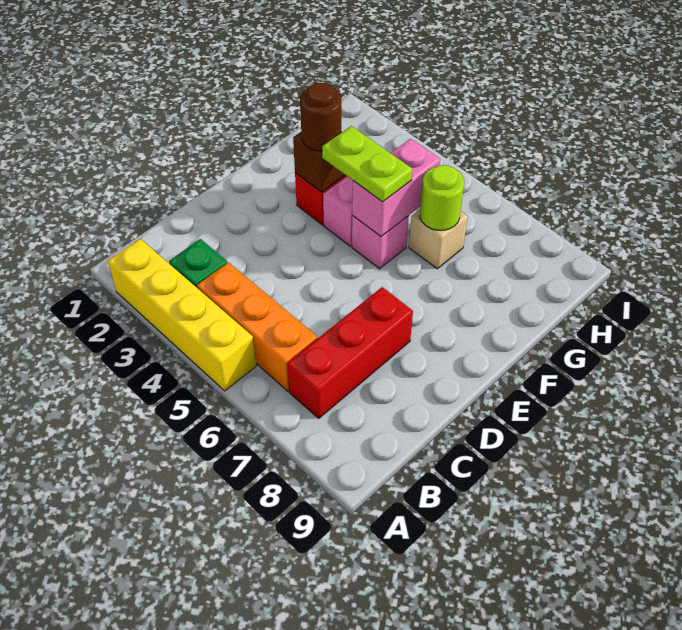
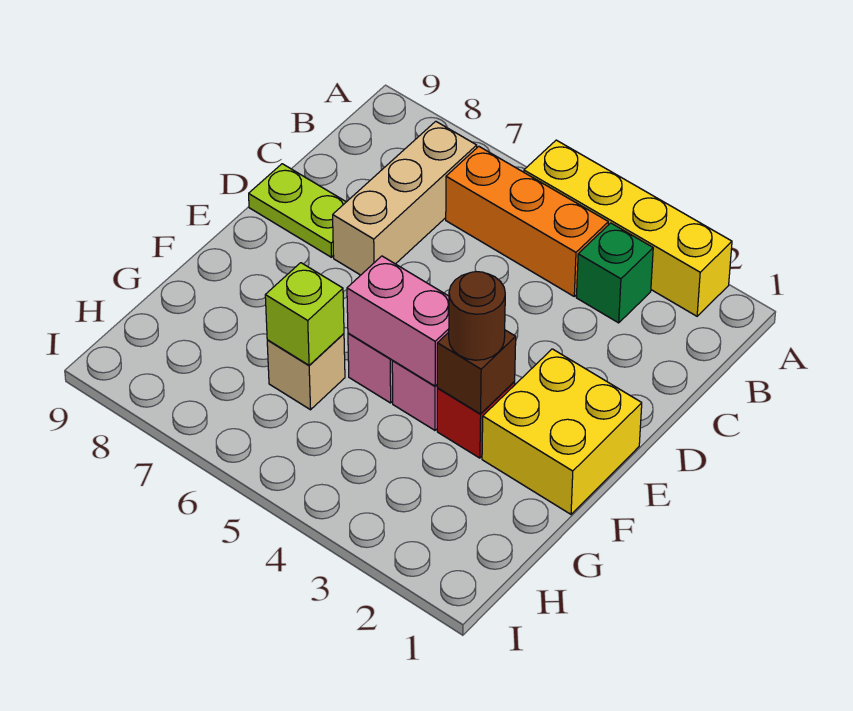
red brick B7:D7 level 1 -> tan brick B7:D7 level 1
none -> yellow brick E1:F2 level 1
lime plate F4:F5 level 3 -> lime plate D8:D9 level 1
pink brick F5:G5 level 2 -> pink brick F4:F5 level 2
lime round brick G6 level 2 -> lime brick G6 level 2

